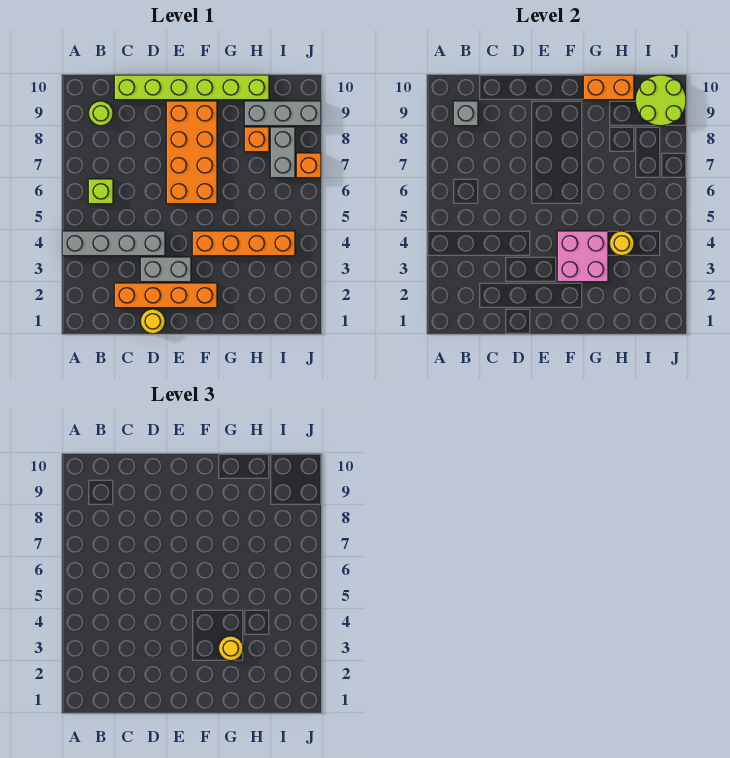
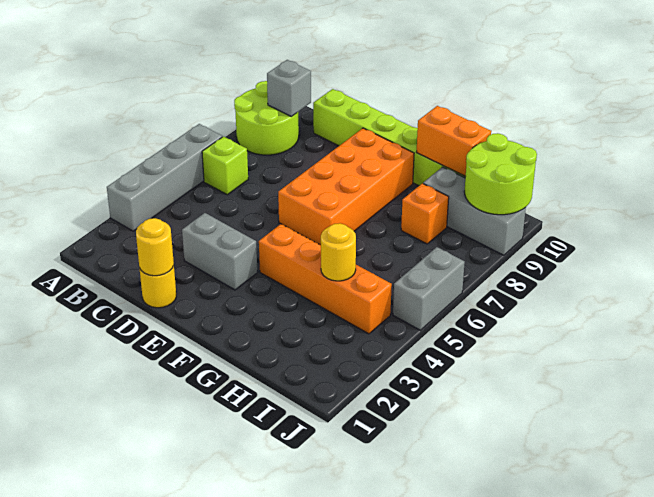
grey brick A4:D4 level 1 -> grey brick A3:A6 level 1
lime round brick B9 level 1 -> lime round brick A8:B9 level 1
orange brick C2:F2 level 1 -> none
pink brick F3:G4 level 2 -> none
yellow round brick G3 level 3 -> yellow round brick D1 level 2
grey brick I7:I8 level 1 -> grey brick J5:J6 level 1
orange brick J7 level 1 -> none

